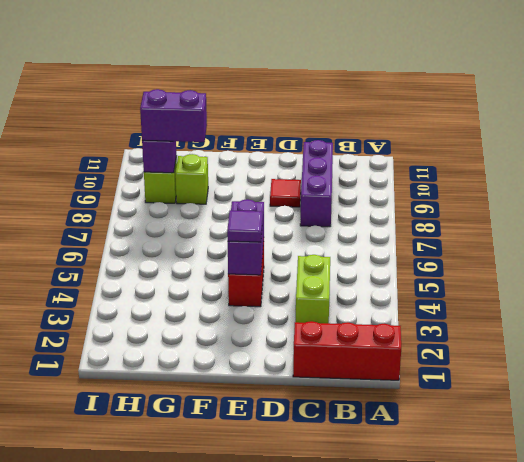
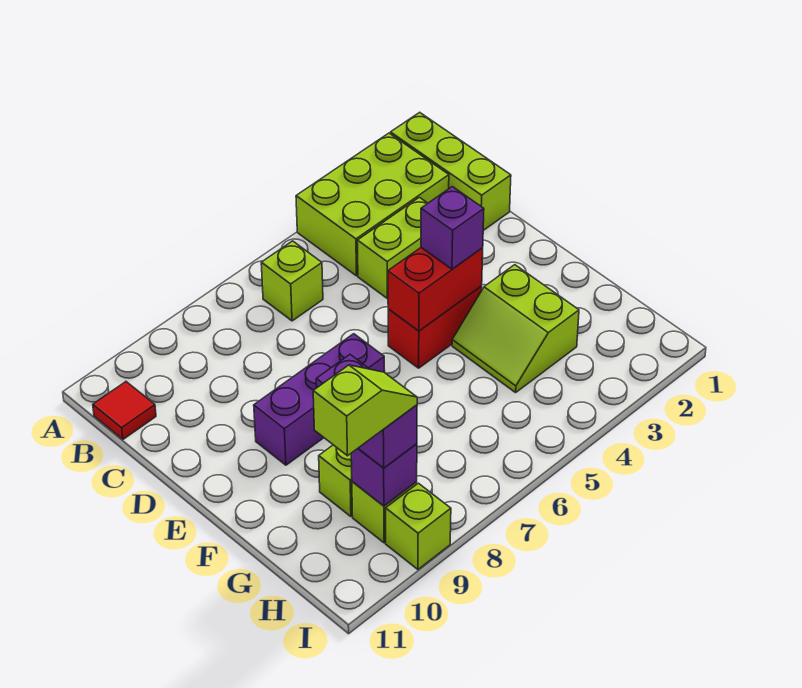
red brick A1:C1 level 1 -> lime brick A1:C1 level 1
none -> lime brick A2:B4 level 1
none -> lime brick B6 level 1
purple brick C8:C10 level 1 -> purple brick E7:E9 level 1
red tile D9 level 1 -> red tile B11 level 1
purple brick E4:E5 level 2 -> red brick E4:E5 level 2
purple tile E4 level 3 -> purple brick E4 level 3
none -> lime slope F3:G4 level 1 top 3
none -> lime slope H9:H10 level 4 top 10
none -> lime brick I9 level 1

